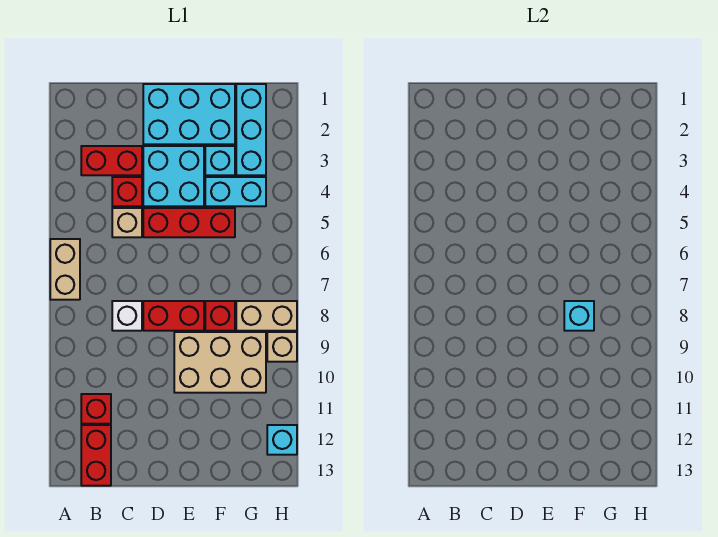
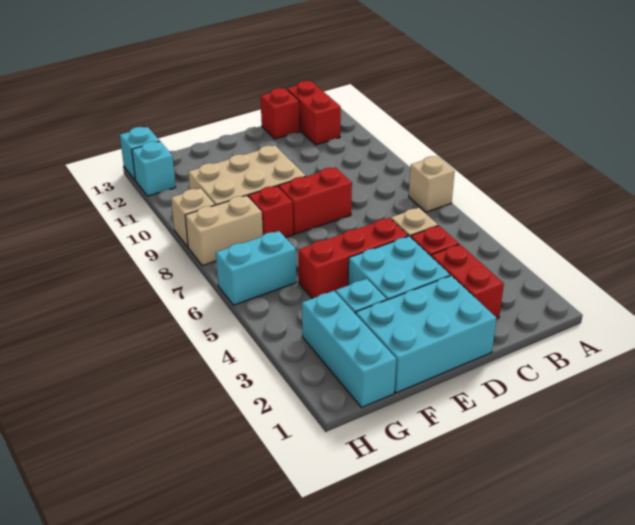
tan brick A6:A7 level 1 -> tan brick A7 level 1
red brick B3:C3 level 1 -> red brick C2:C3 level 1
red brick B11 level 1 -> red brick C13 level 1
white brick C8 level 1 -> none
cyan brick F4:G4 level 1 -> cyan brick G6:H6 level 1
cyan brick F8 level 2 -> cyan brick H13 level 1

